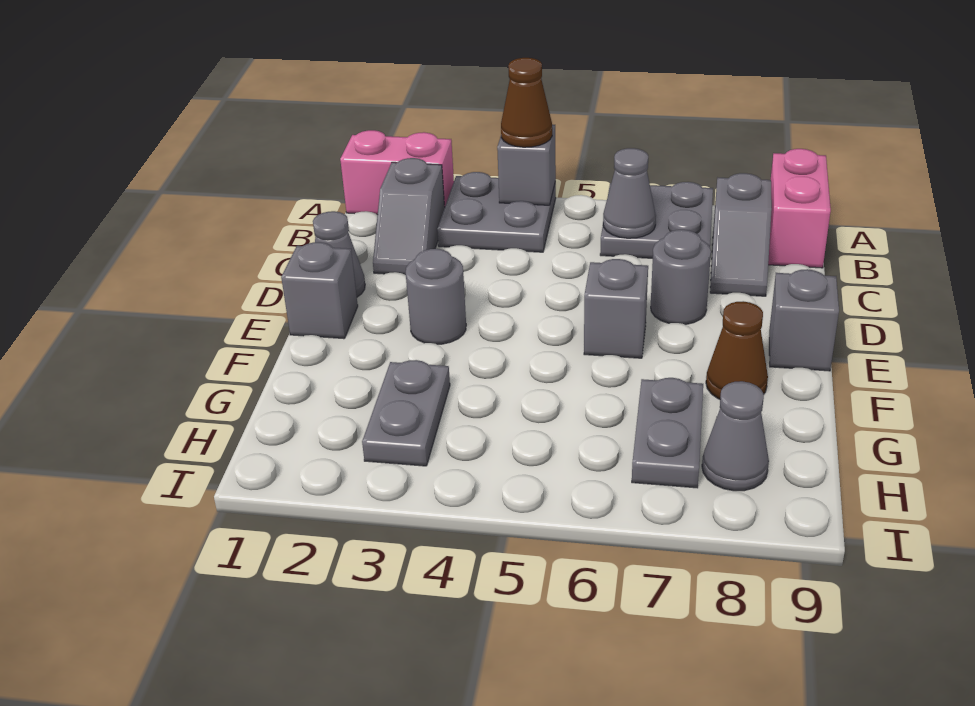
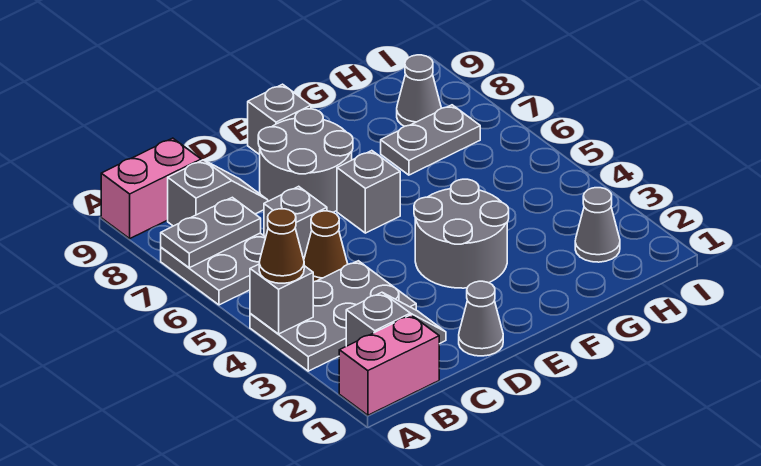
pink brick A1:A2 level 1 -> pink brick A1:B1 level 1
grey plate A3:B4 level 1 -> grey plate A3:C4 level 1
grey cone B6 level 2 -> grey cone H2 level 1
grey round brick D7 level 1 -> grey round brick D7:E8 level 1
grey brick E1 level 1 -> grey brick C6 level 1
grey round brick E3 level 1 -> grey round brick E3:F4 level 1
brown cone F8 level 1 -> brown cone C5 level 1
grey plate G3:H3 level 1 -> grey plate A7:B7 level 2

